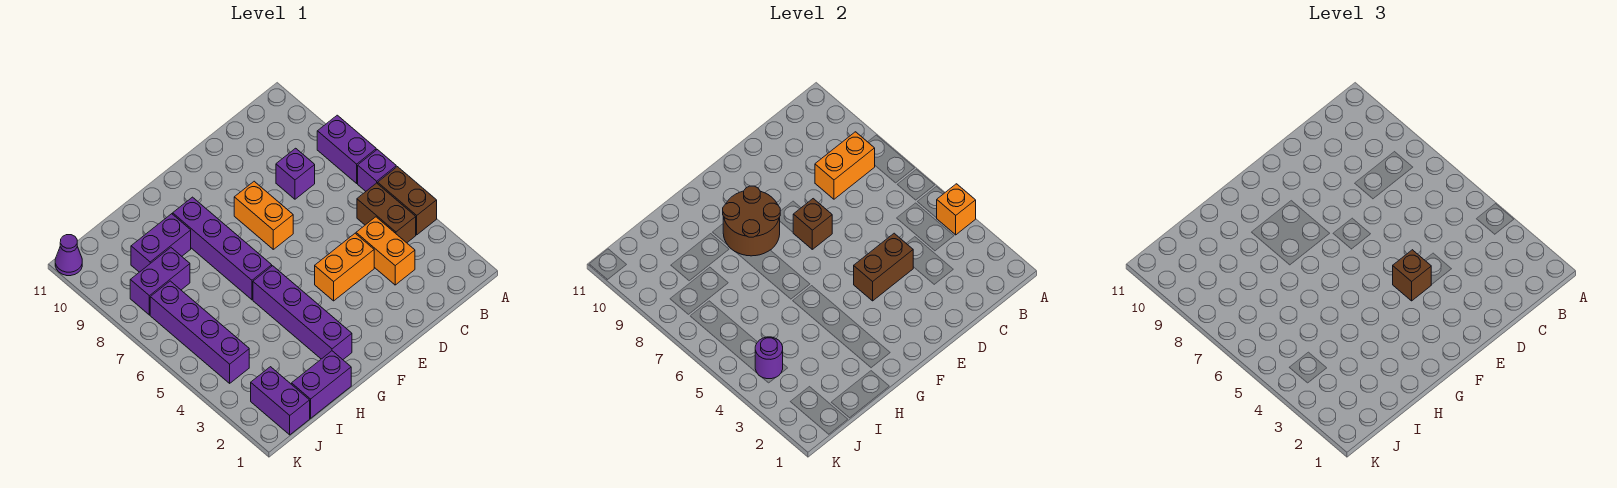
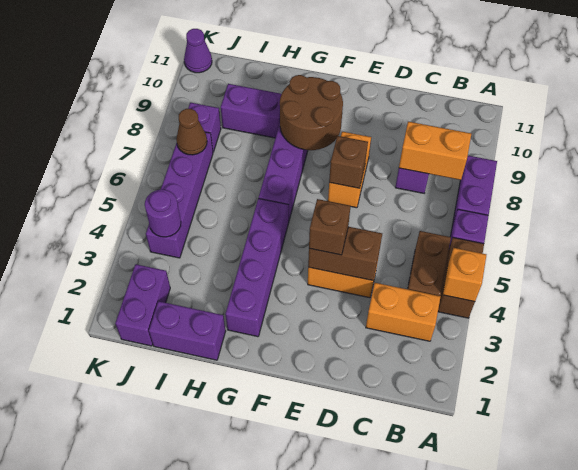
orange brick C3:C4 level 1 -> orange brick B3:C3 level 1
purple brick I8:J8 level 1 -> purple brick J8 level 1
none -> brown cone J7 level 2

